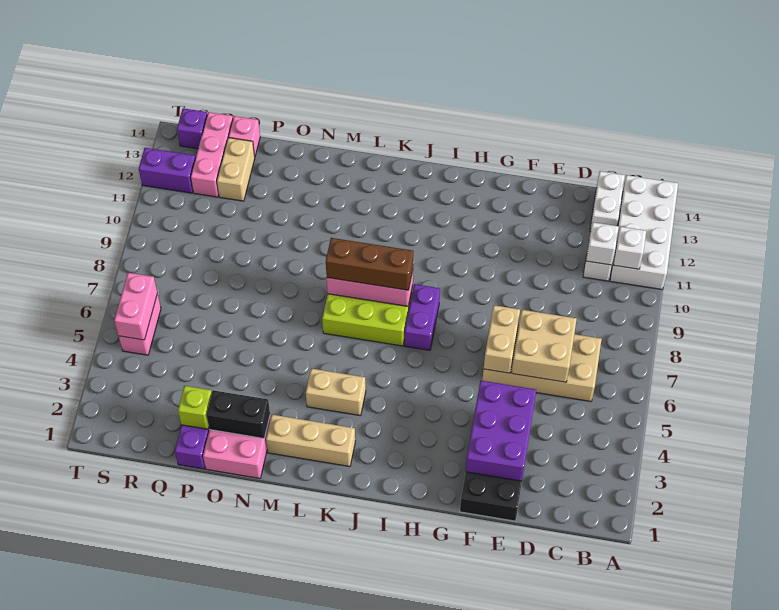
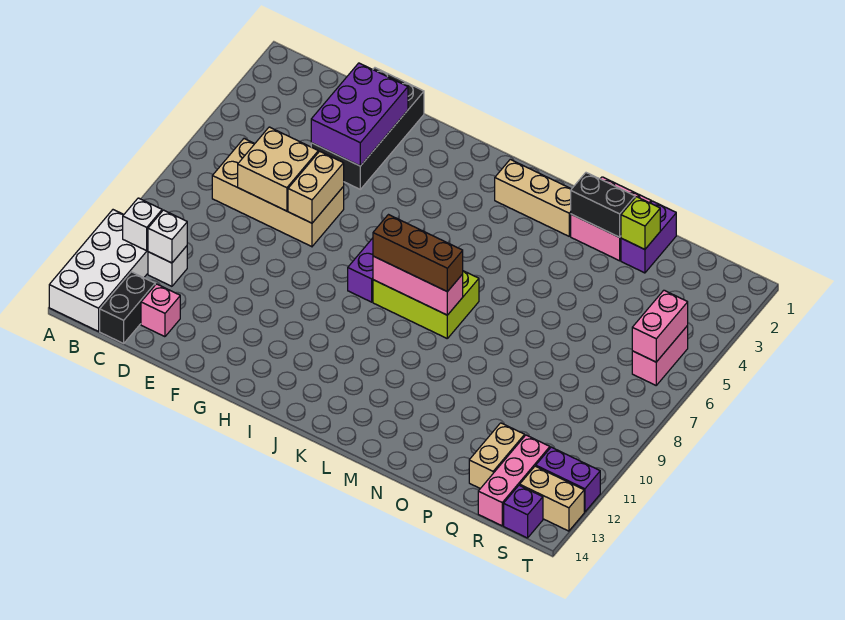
white brick C13:C14 level 1 -> black brick C13:C14 level 1
tan brick K4:L4 level 1 -> tan brick S13:T13 level 1
pink brick Q14 level 1 -> pink brick D13 level 1

